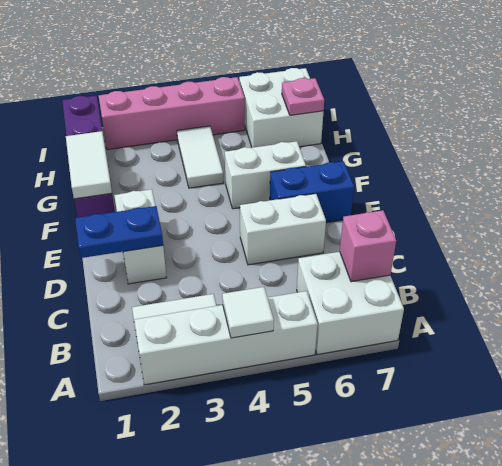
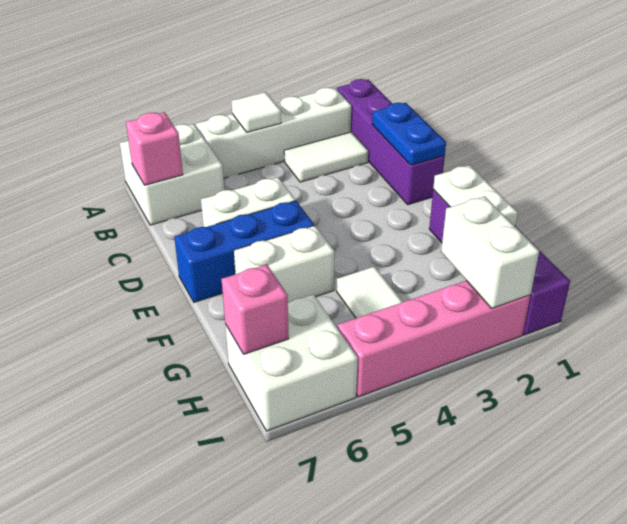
none -> purple brick A1:D1 level 1
blue plate D1:D2 level 2 -> blue plate C1:D1 level 2
white brick D2:E2 level 1 -> white brick H2:I2 level 2
blue brick E6:E7 level 1 -> blue brick E5:E7 level 1
white tile F1:G1 level 2 -> white plate F1:G1 level 2
pink plate H7 level 2 -> pink brick H7 level 2

